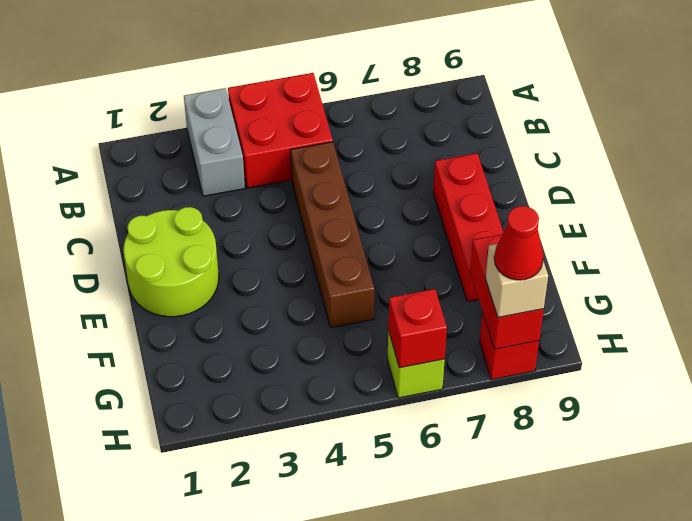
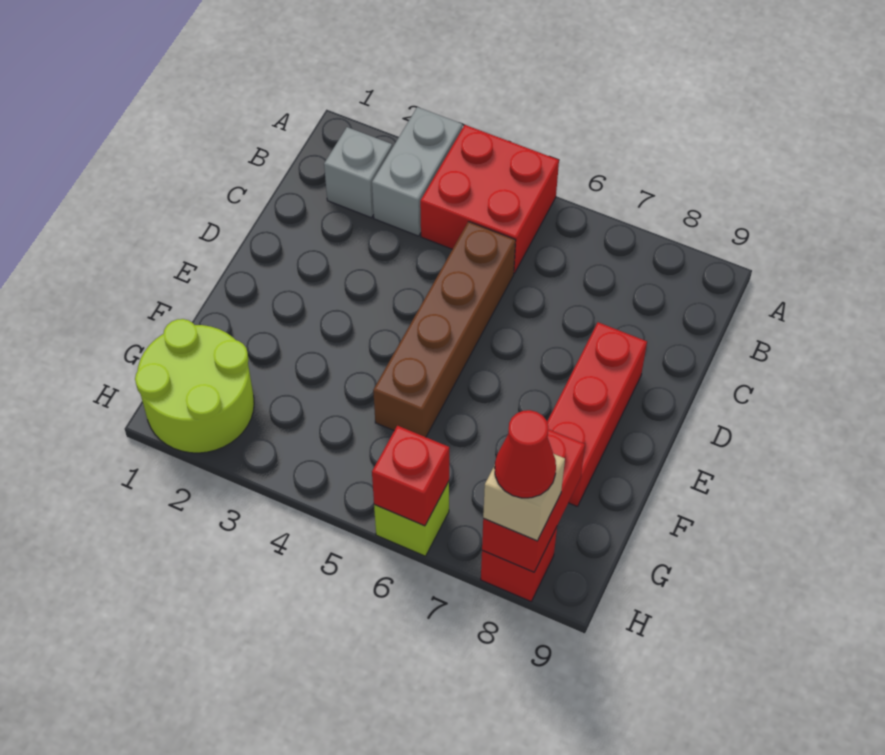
none -> grey brick B2 level 1
lime round brick D1:E2 level 1 -> lime round brick G1:H2 level 1

